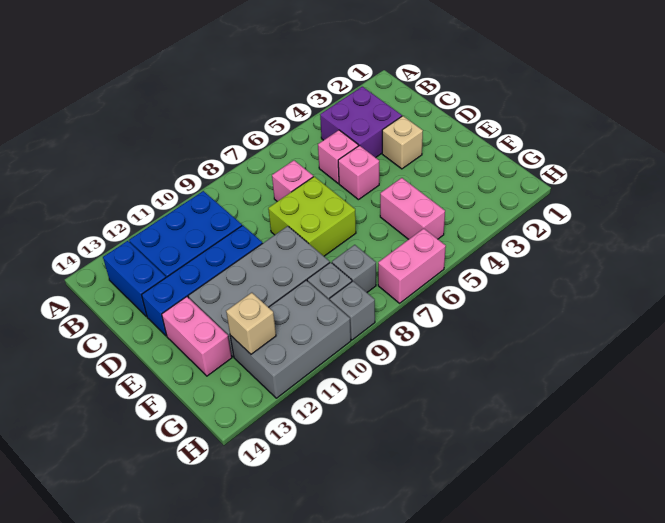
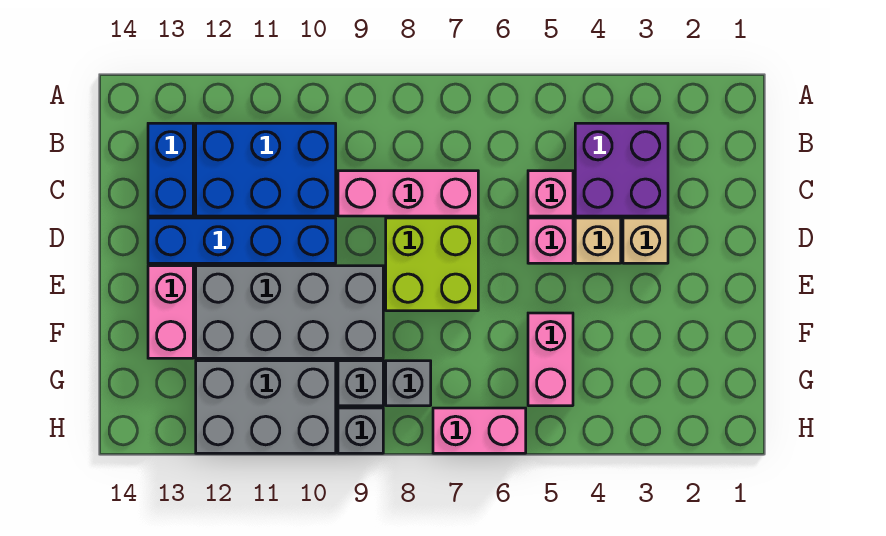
pink brick C7 level 1 -> pink brick C7:C9 level 1
tan brick G12 level 2 -> tan brick D4 level 1

